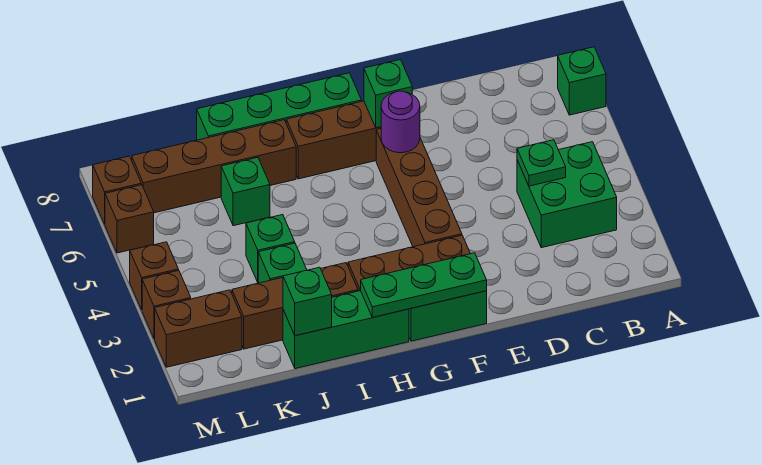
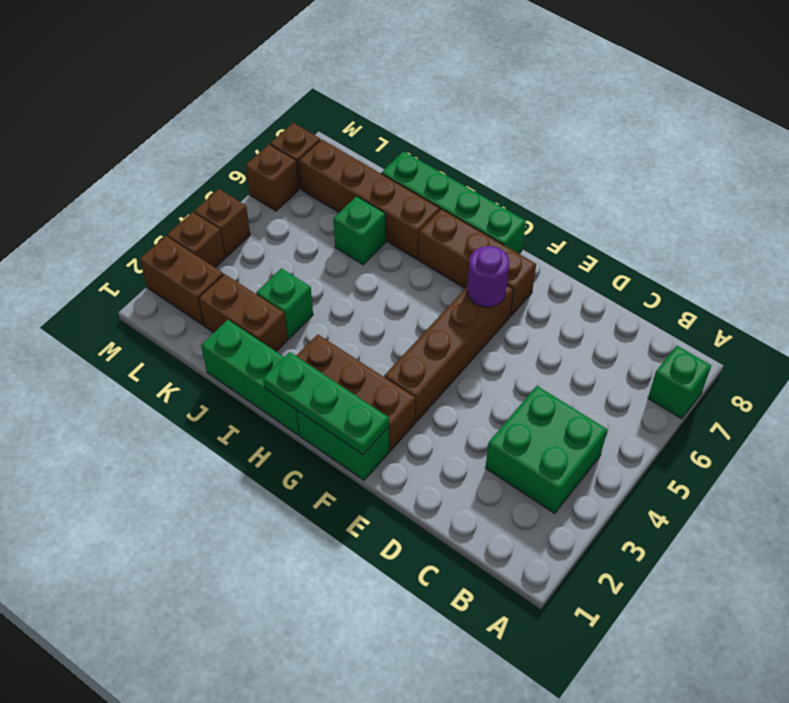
green plate C4 level 2 -> none
green brick F7 level 2 -> none
brown brick I2:K2 level 1 -> brown brick J2:K2 level 1
green brick J1 level 2 -> none
green brick J4 level 1 -> none

